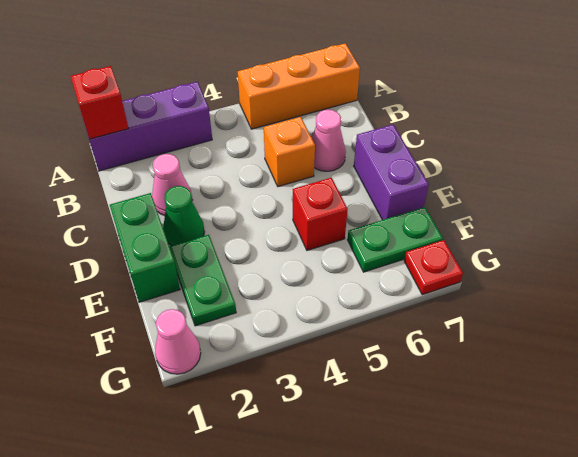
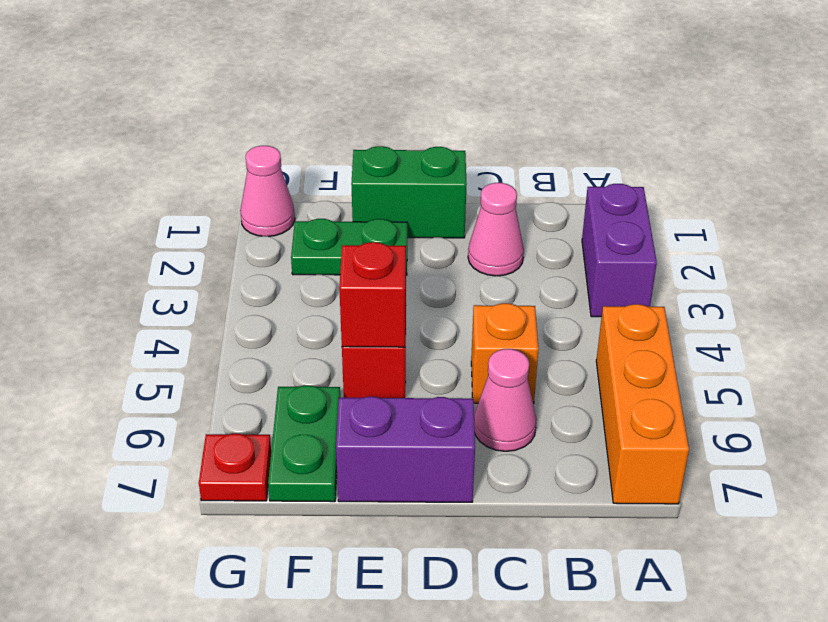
purple brick A1:A3 level 1 -> purple brick A2:A3 level 1
red brick A1 level 2 -> red brick E5 level 2
green cone D2 level 1 -> none

